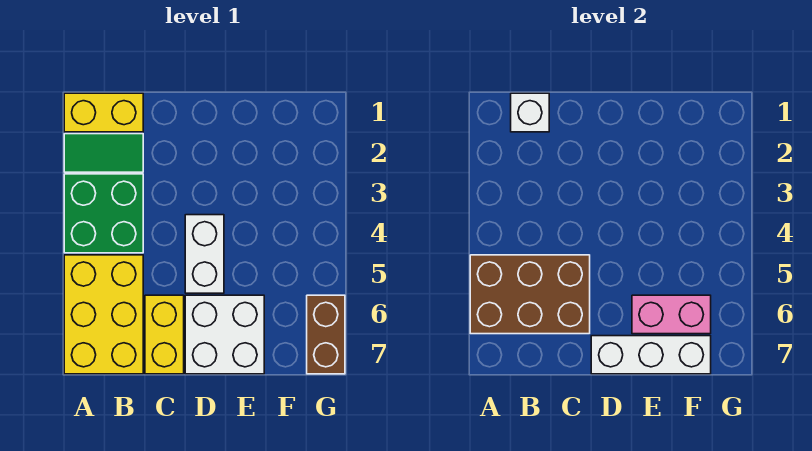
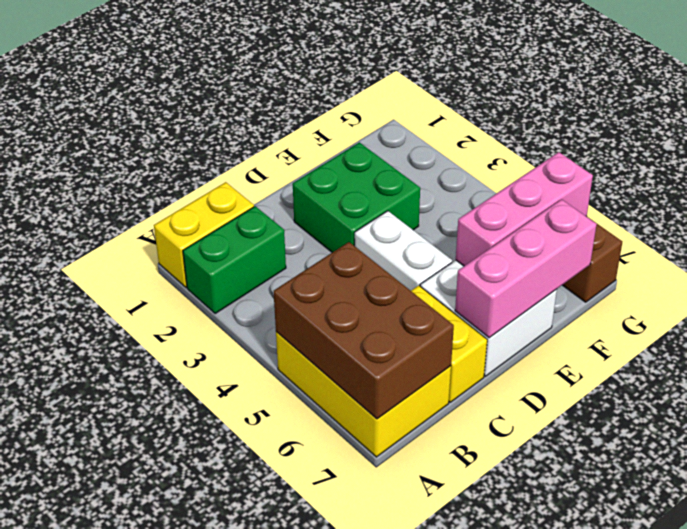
green tile A2:B2 level 1 -> green brick A2:B2 level 1
green brick A3:B4 level 1 -> green brick D2:E3 level 1
brown brick A5:C6 level 2 -> brown brick A5:B7 level 2
white brick B1 level 2 -> none
white brick D7:F7 level 2 -> pink brick D7:F7 level 2
pink brick E6:F6 level 2 -> pink brick E6:G6 level 2

